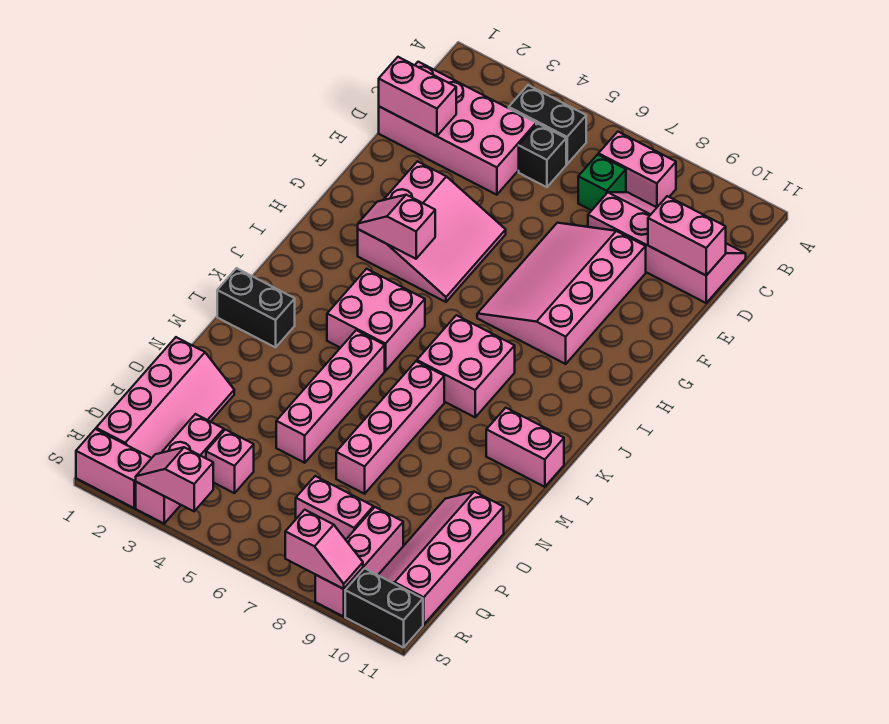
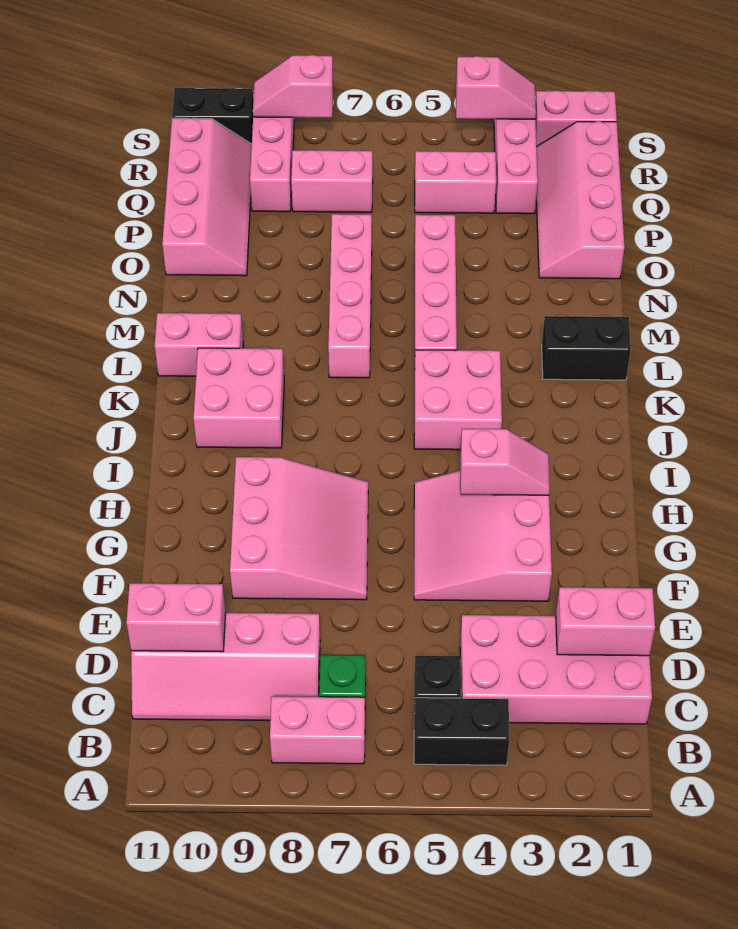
pink slope E7:H9 level 1 top 9 -> pink slope F7:H9 level 1 top 9
pink brick J7:K8 level 1 -> pink brick J9:K10 level 1
pink brick Q4 level 1 -> pink brick Q4:Q5 level 1

